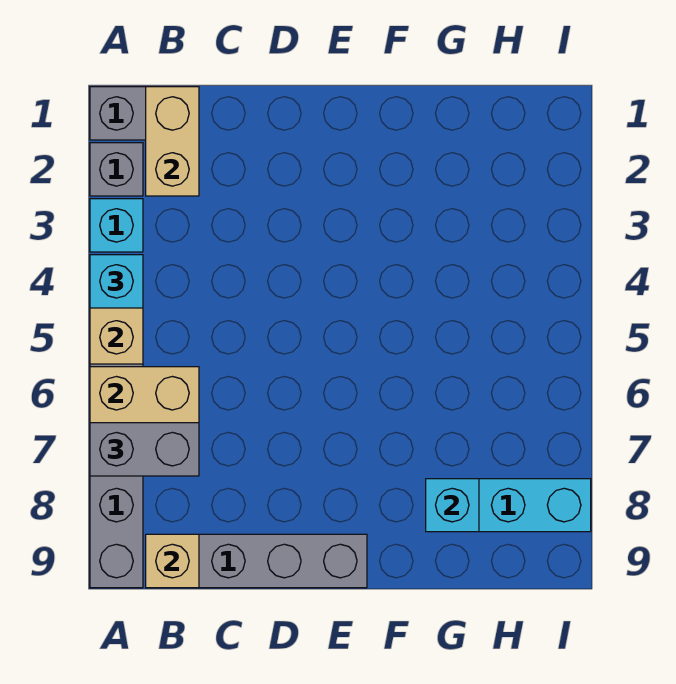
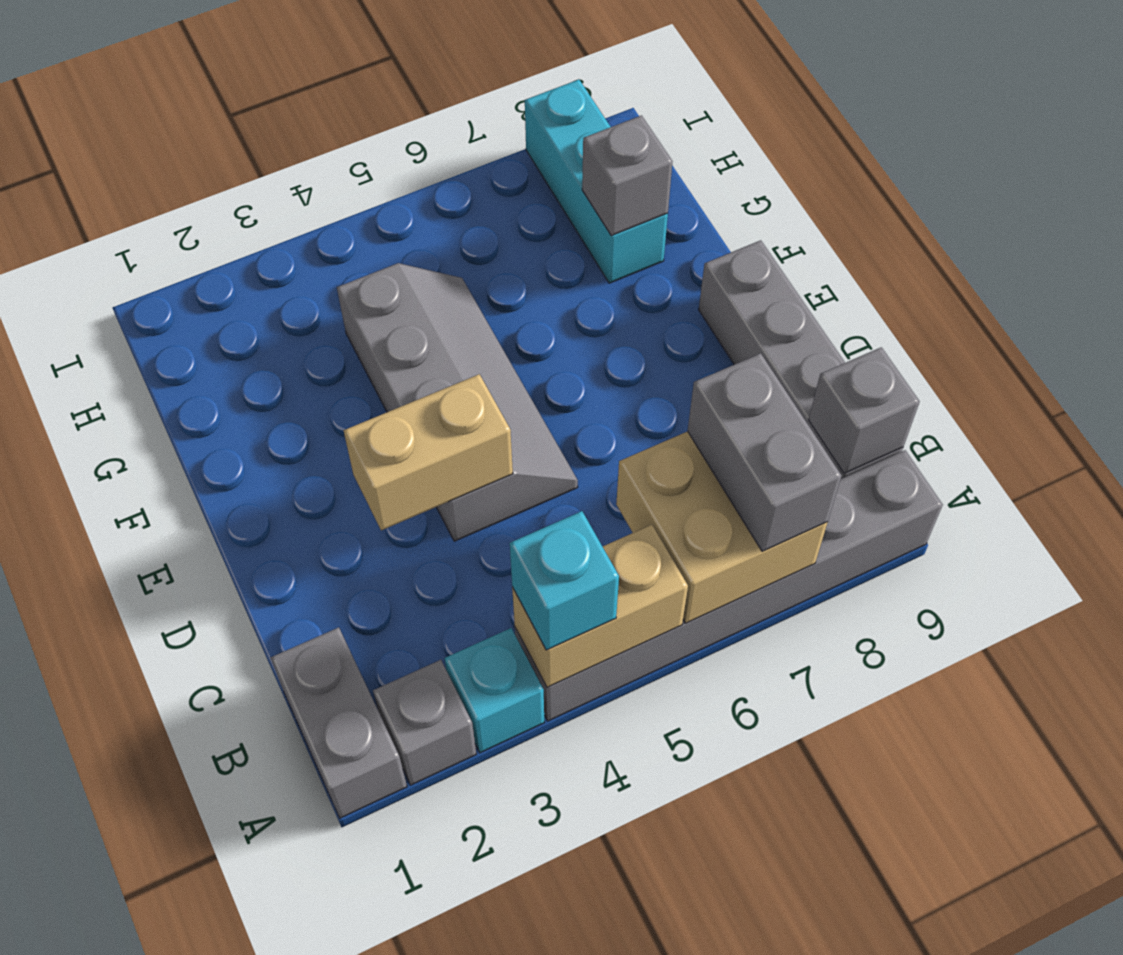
tan brick B1:B2 level 2 -> tan brick D3:D4 level 2
tan brick B9 level 2 -> grey brick B9 level 2
none -> grey slope D4:G5 level 1 top 4
cyan brick G8 level 2 -> grey brick G8 level 2

